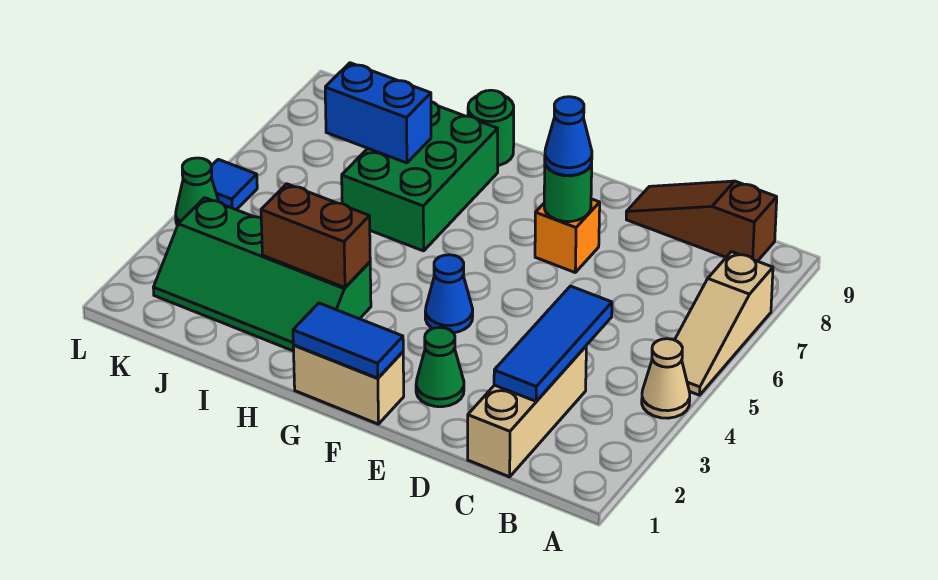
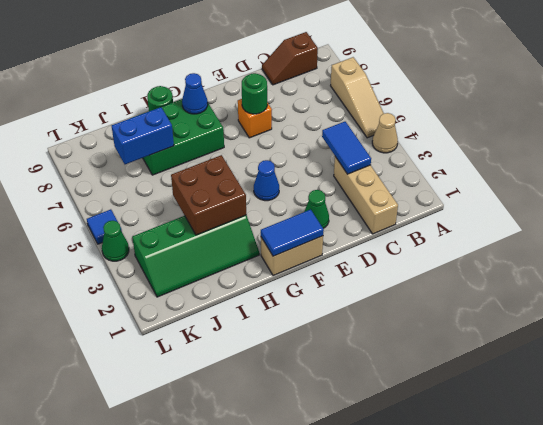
brown slope B9:D9 level 1 top B -> brown slope B9:C9 level 1 top B
blue tile C2:C4 level 2 -> blue tile C3:C4 level 2
blue cone E7 level 3 -> blue cone G8 level 2
brown brick H3:I3 level 2 -> brown brick H3:I4 level 2
green brick H6:I8 level 1 -> green brick G7:I8 level 1

